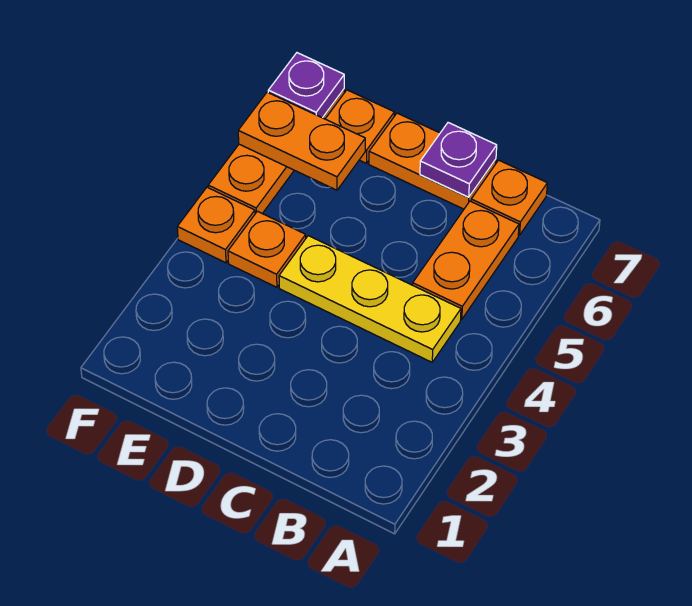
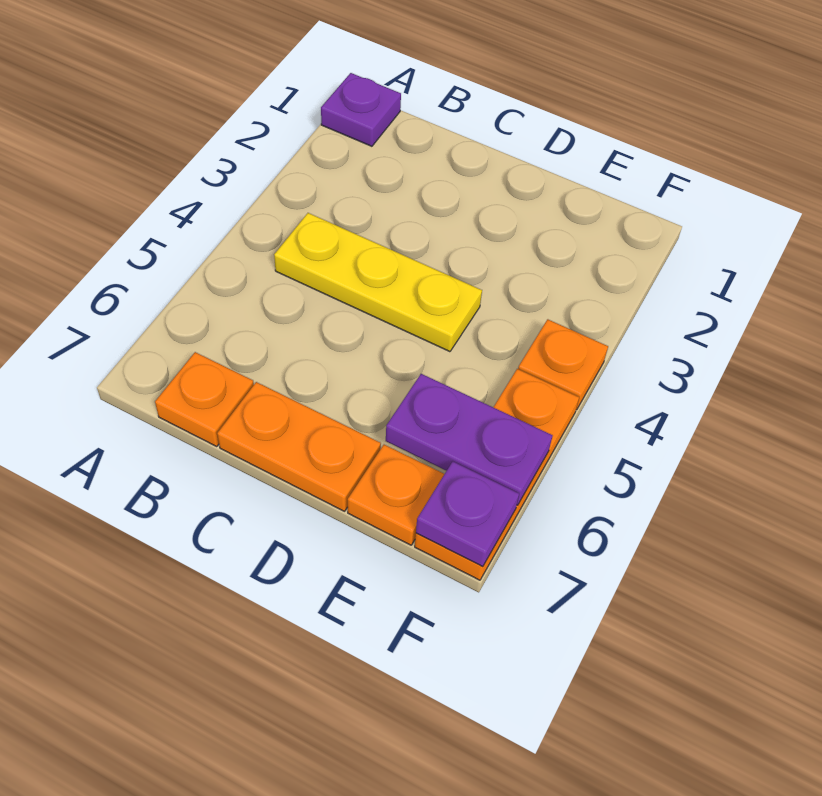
orange plate B5:B6 level 1 -> none
purple plate C7 level 2 -> purple plate A1 level 1
orange plate E4 level 1 -> none
orange plate E6:F6 level 2 -> purple plate E6:F6 level 2

